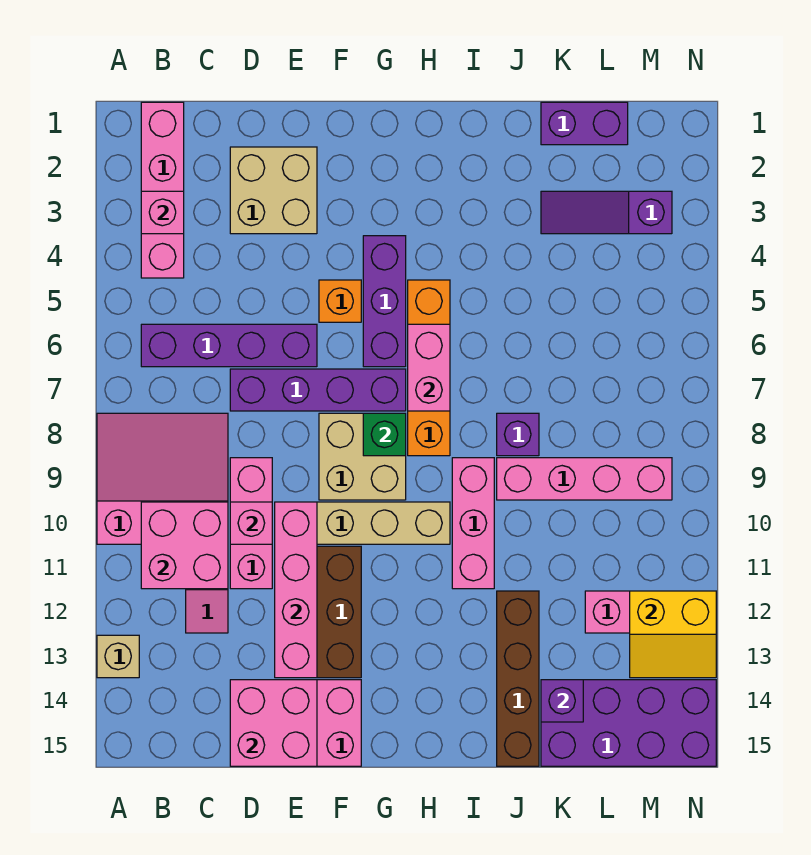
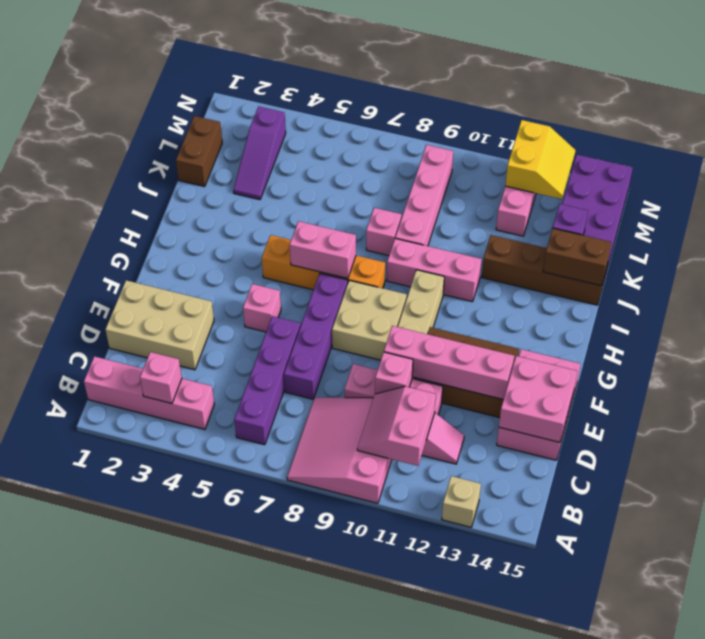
pink brick B10:C11 level 2 -> pink slope B10:C11 level 2 top 11
tan brick D2:E3 level 1 -> tan brick D1:E3 level 1
orange brick F5 level 1 -> pink brick F5 level 1
purple brick G4:G6 level 1 -> none
green brick G8 level 2 -> none
purple brick J8 level 1 -> pink brick J8 level 1
none -> brown brick J14:J15 level 2
purple brick K1:L1 level 1 -> brown brick K1:L1 level 1

